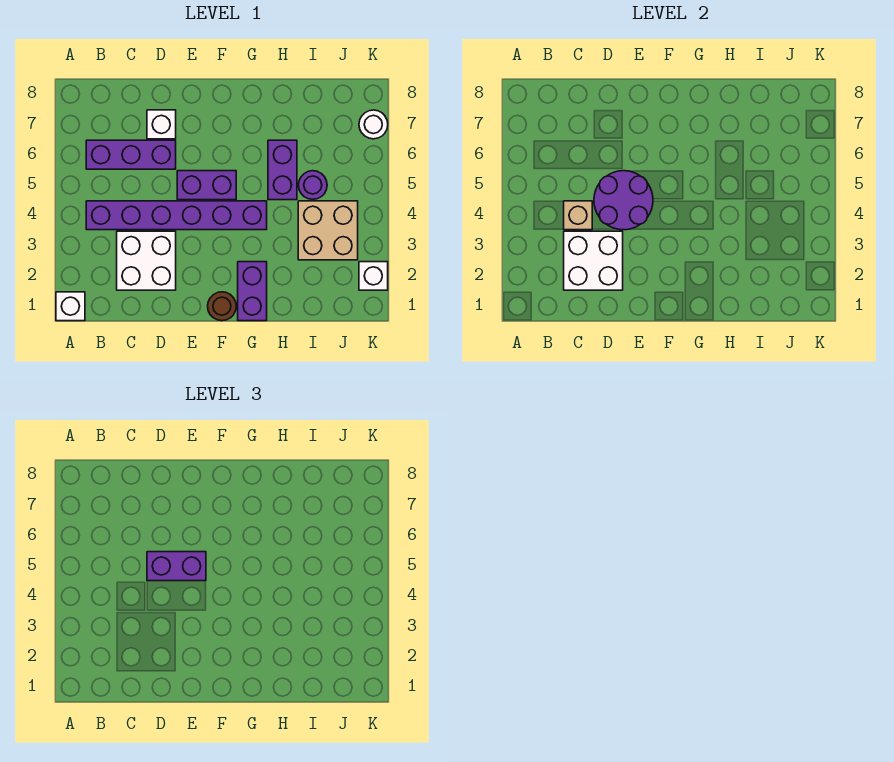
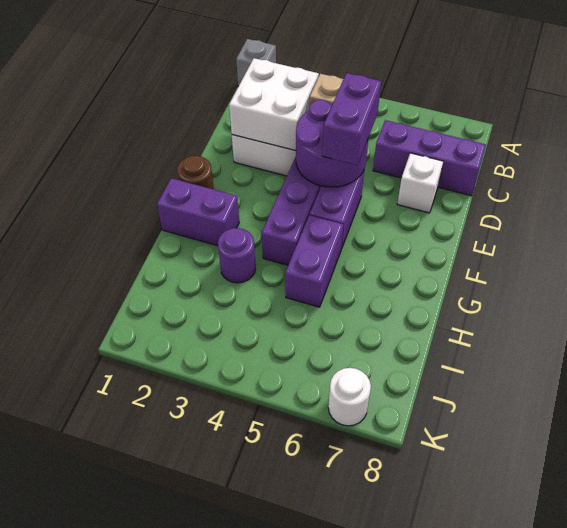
white brick A1 level 1 -> grey brick A1 level 1
purple brick B6:D6 level 1 -> purple brick C6:C8 level 1
purple brick H5:H6 level 1 -> purple brick G5:H5 level 1
tan brick I3:J4 level 1 -> none
purple round brick I5 level 1 -> purple round brick H3 level 1
white brick K2 level 1 -> none

